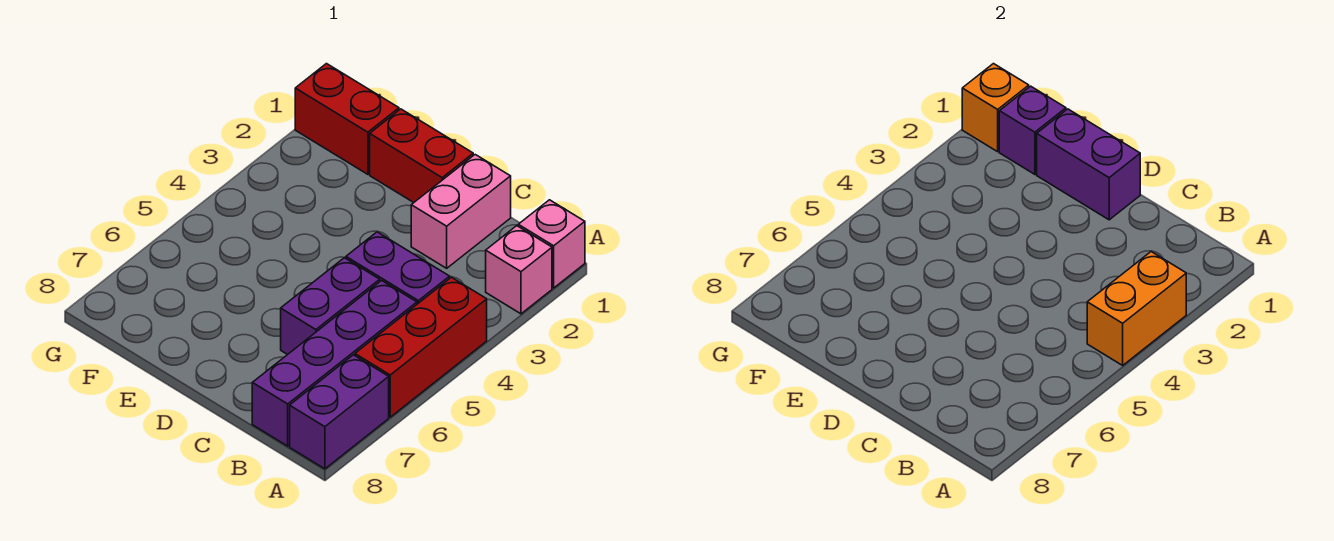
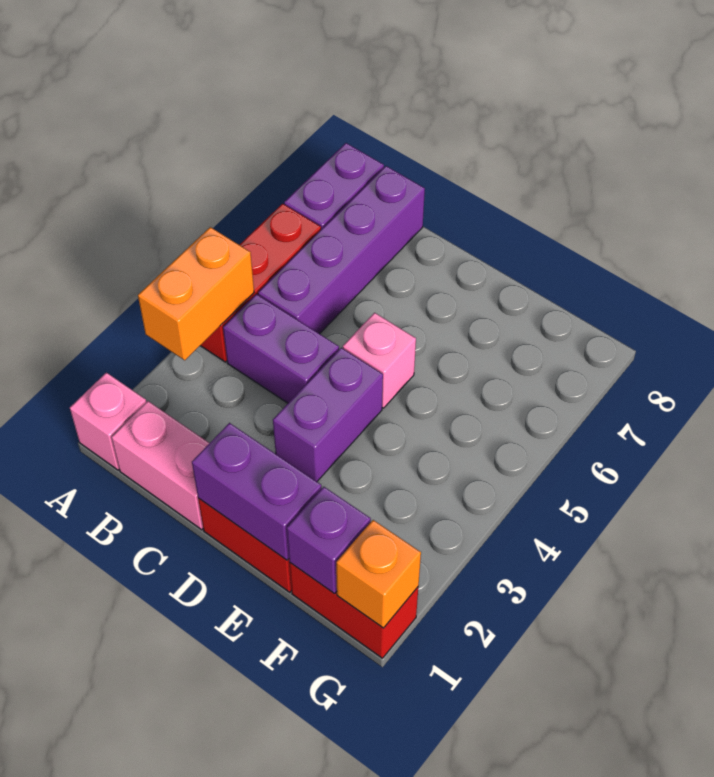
pink brick A2 level 1 -> pink brick D5 level 1
pink brick C1:C2 level 1 -> pink brick B1:C1 level 1
purple brick C5:C6 level 1 -> purple brick D3:D4 level 1

